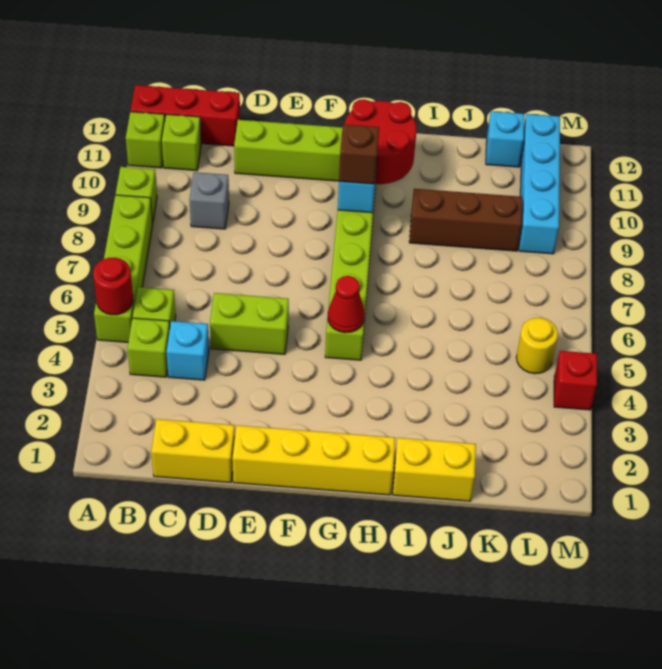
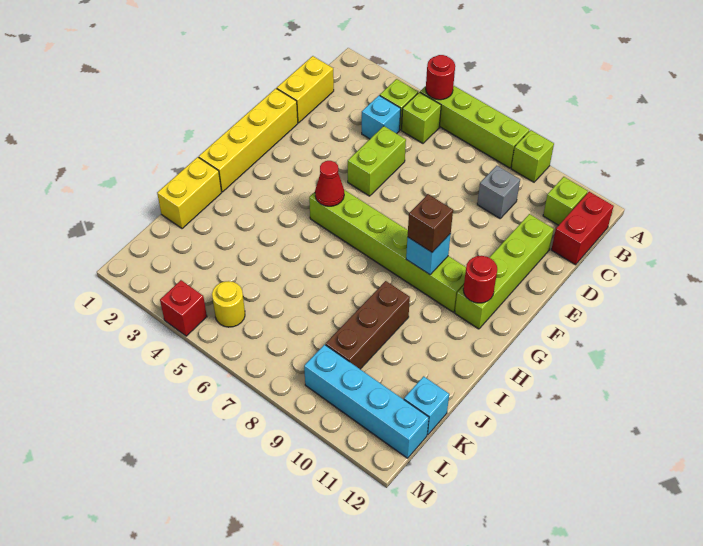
lime brick A11 level 1 -> none
red brick A12:C12 level 1 -> red brick B12:C12 level 1
red round brick G10:H11 level 2 -> red round brick G11 level 2

